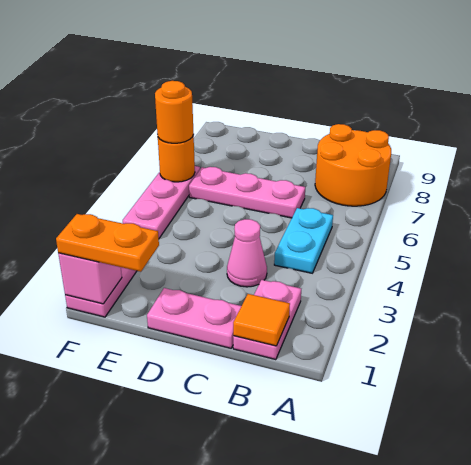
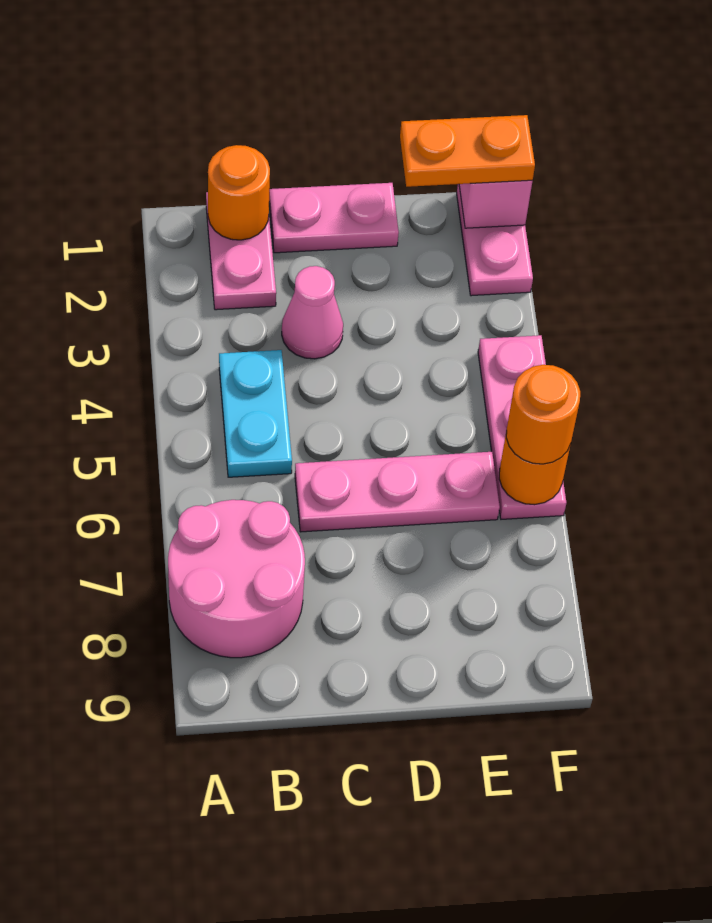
orange round brick A7:B8 level 1 -> pink round brick A7:B8 level 1
orange tile B1 level 2 -> orange round brick B1 level 2

